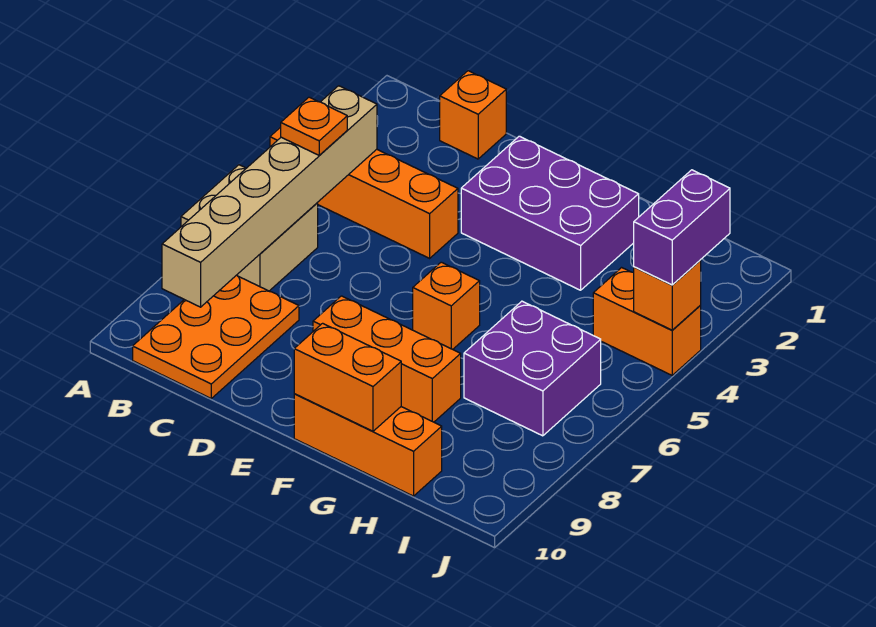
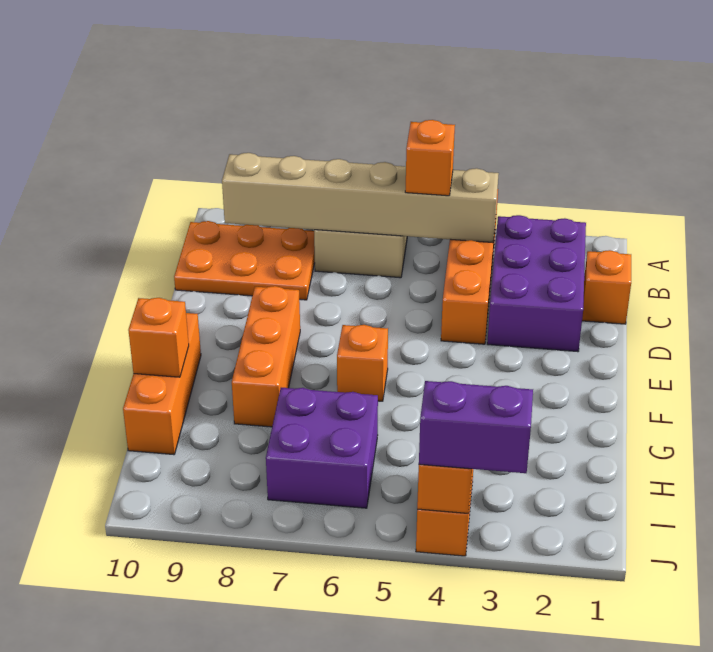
orange plate B5 level 3 -> orange brick B5 level 3
purple brick E2:G3 level 1 -> purple brick B2:D3 level 1
orange brick F10:G10 level 2 -> orange brick G10 level 2

